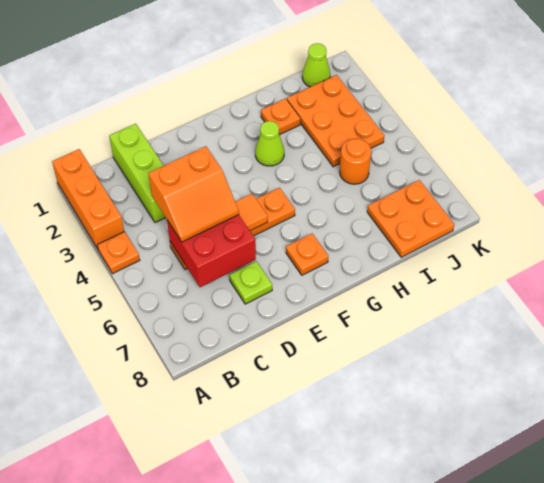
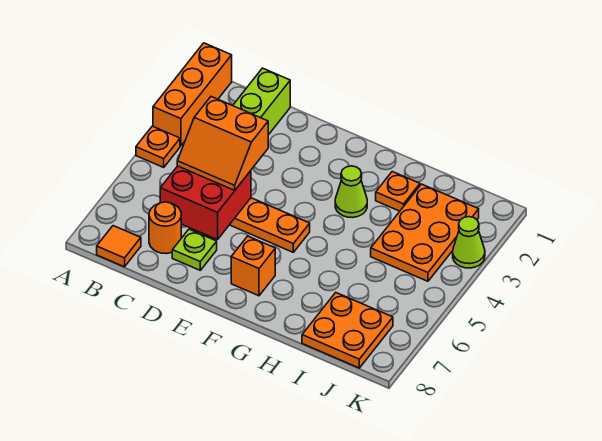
orange tile E5 level 2 -> orange tile B8 level 1
orange plate F7 level 1 -> orange brick F7 level 1
orange round brick I5 level 1 -> orange round brick C7 level 1
lime cone J1 level 1 -> lime cone K3 level 1

